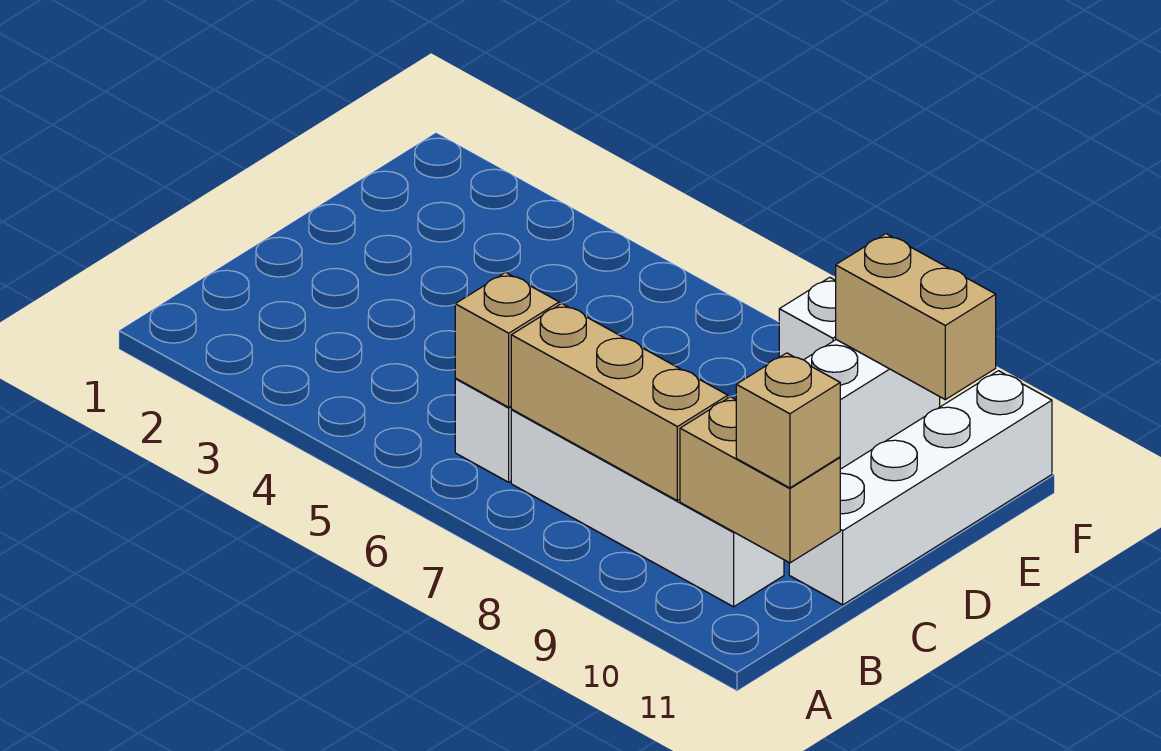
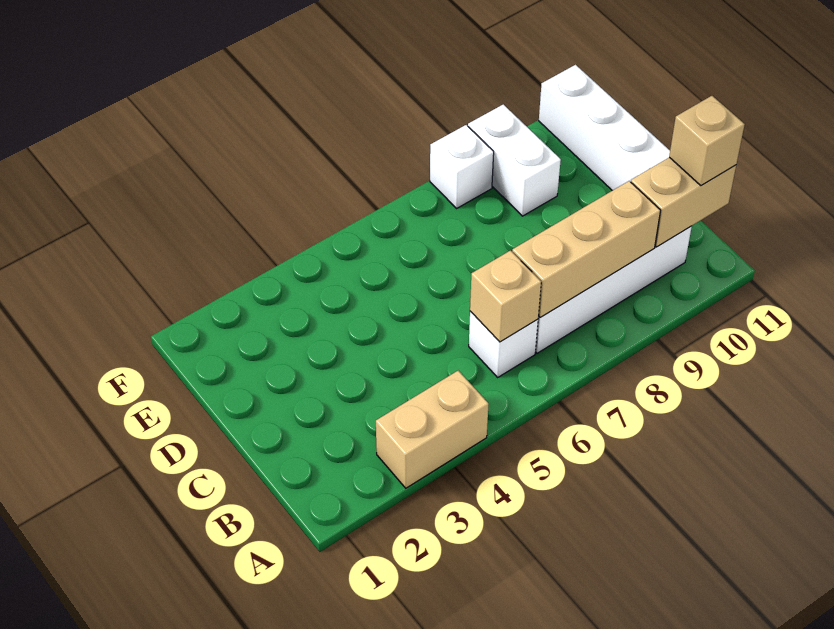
tan brick F9:F10 level 2 -> tan brick A3:A4 level 1

